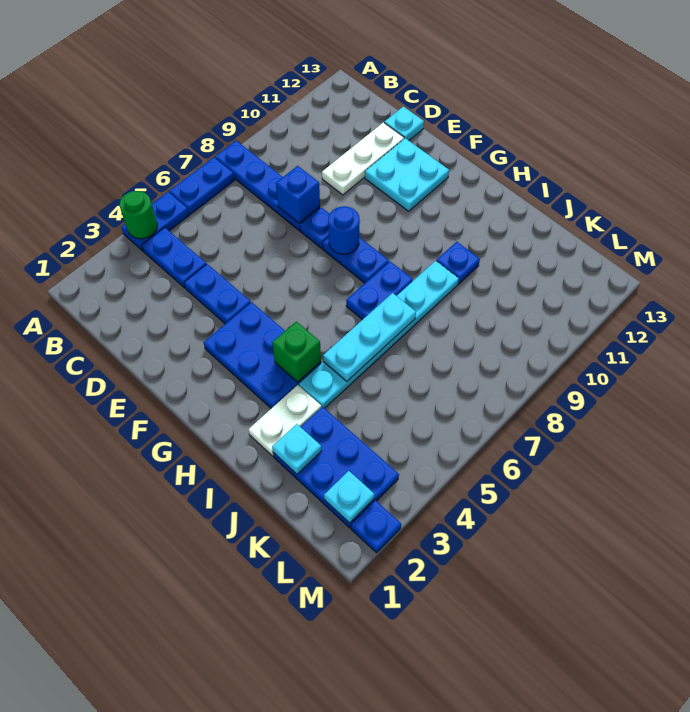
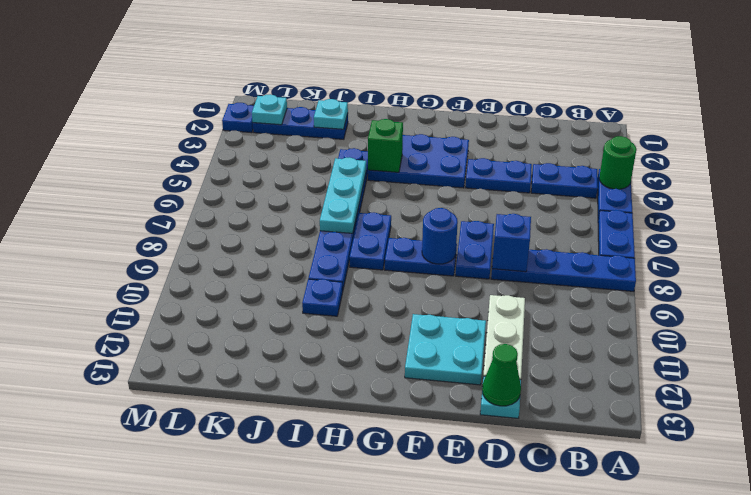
none -> green cone D13 level 2
blue plate E8 level 1 -> blue plate E7:E8 level 1
white plate I2:I3 level 1 -> none
cyan plate I4:I9 level 1 -> blue plate I4:I9 level 1
blue plate J2:L3 level 1 -> blue plate J2:L2 level 1

